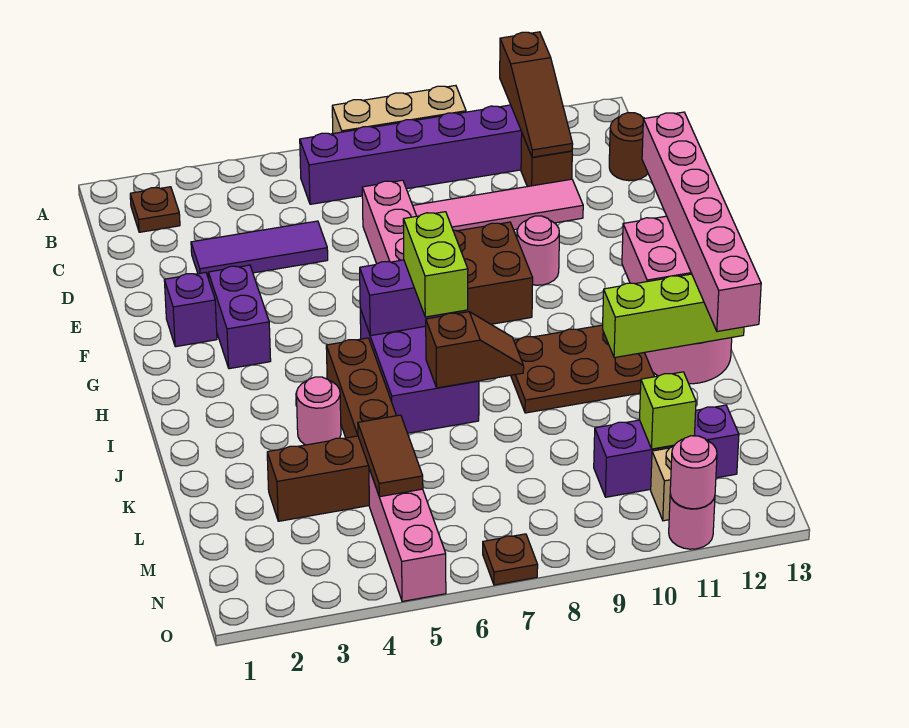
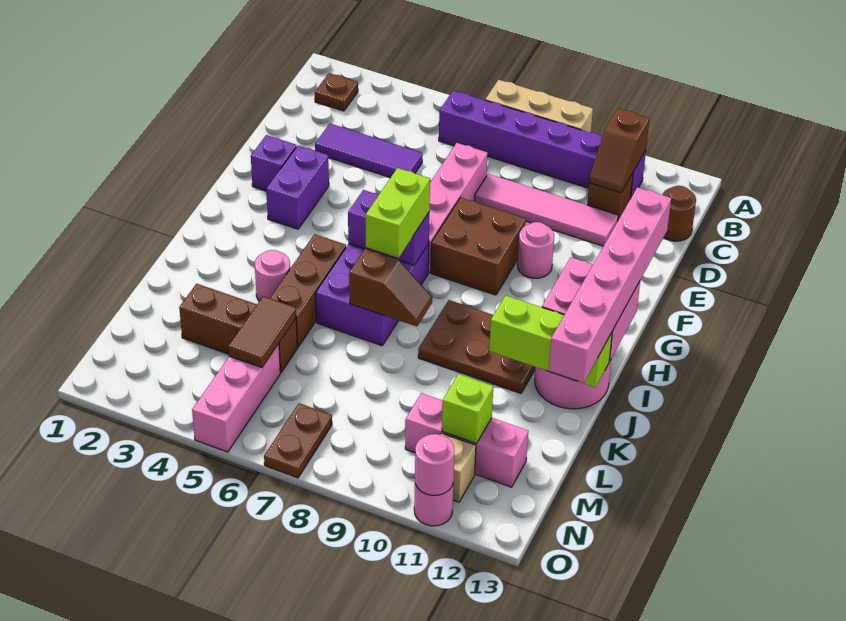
brown slope A11:C11 level 2 top A -> brown slope B11:C11 level 2 top B
purple brick M10:M12 level 1 -> pink brick M10:M12 level 1
brown plate O7 level 1 -> brown plate N7:O7 level 1

